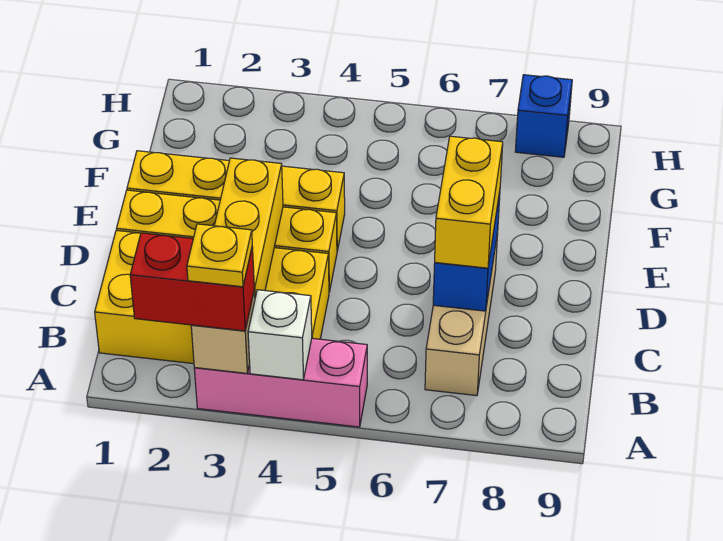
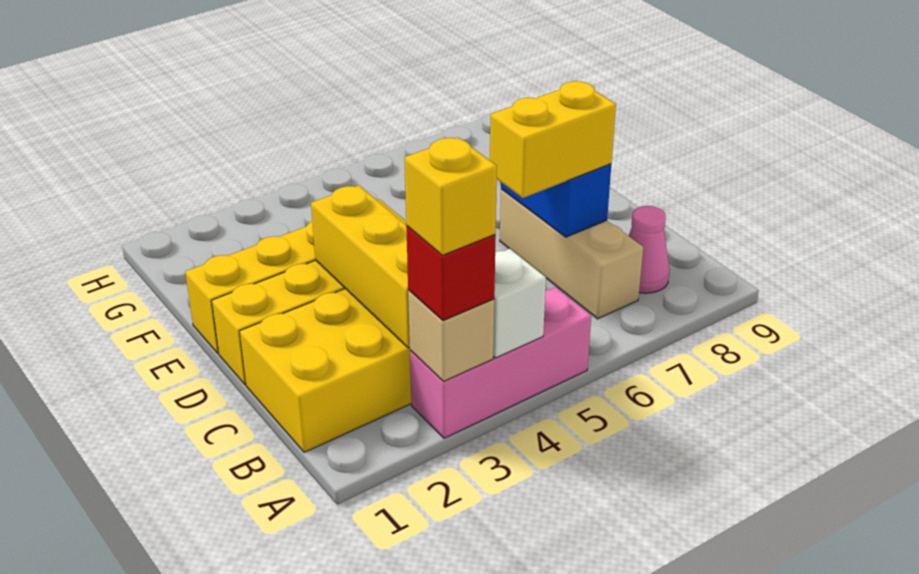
red brick A2:A3 level 3 -> red brick A3 level 3
yellow plate A3 level 4 -> yellow brick A3 level 4
none -> pink cone B8 level 1
yellow brick C7:D7 level 3 -> yellow brick C6:C7 level 3
blue brick H8 level 1 -> none

